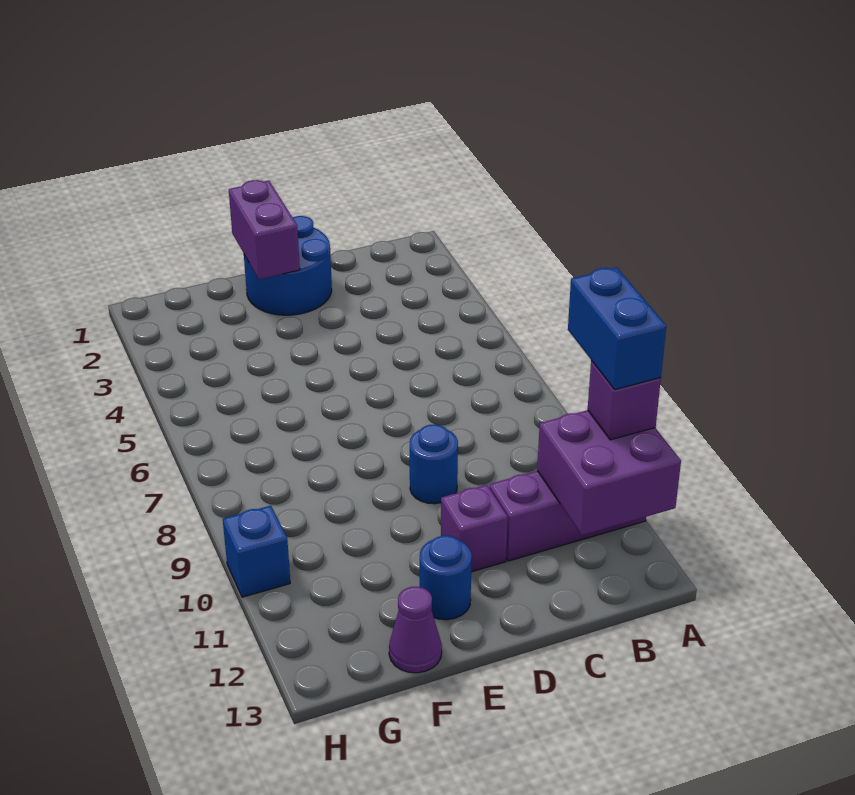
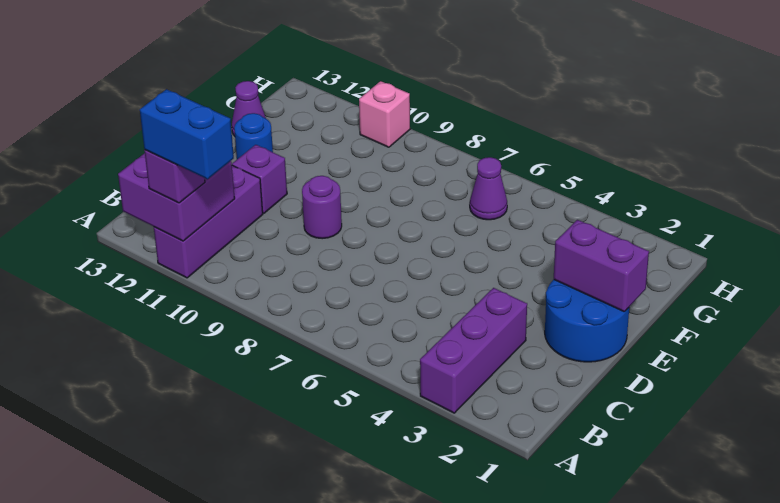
none -> purple brick A3:C3 level 1
blue round brick D9 level 1 -> purple round brick D9 level 1
none -> purple cone G6 level 1
blue brick H10 level 1 -> pink brick H10 level 1

